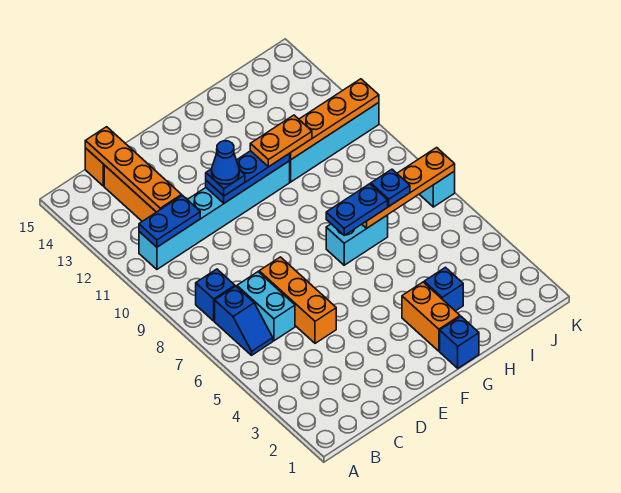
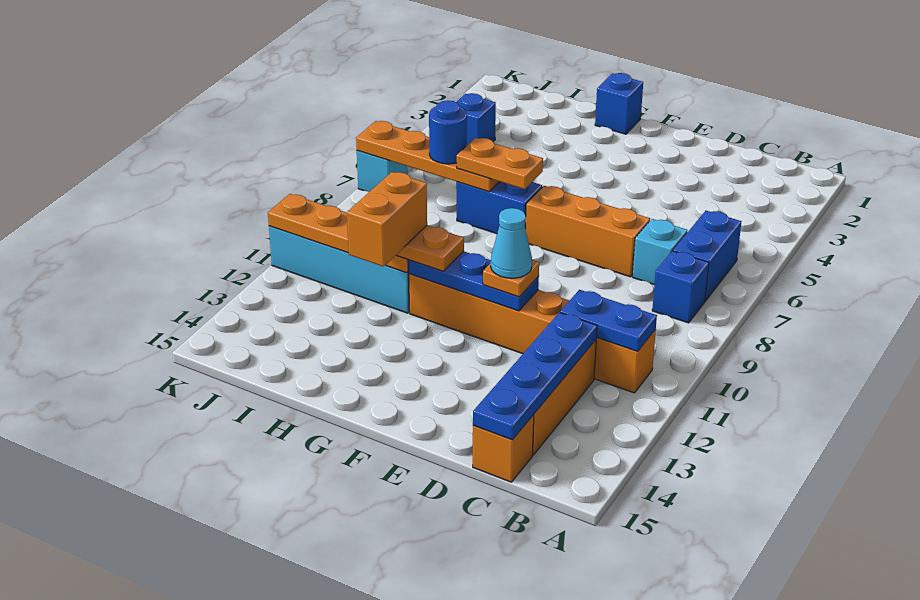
blue slope B6:B7 level 1 top 7 -> blue brick B6:B7 level 1
cyan brick B11:G11 level 1 -> orange brick B11:G11 level 1
cyan brick C6:C7 level 1 -> cyan brick C7 level 1
orange plate C12:C15 level 2 -> blue plate C12:C15 level 2
orange brick D5:D7 level 1 -> orange brick D7:F7 level 1
blue plate E11 level 3 -> orange plate E11 level 3
blue cone E11 level 4 -> cyan cone E11 level 4
orange brick G2:G3 level 1 -> orange brick H11:H12 level 4
cyan brick G7:H7 level 1 -> blue brick G7:H7 level 1
blue plate G7:H7 level 3 -> orange plate G7:H7 level 3
blue brick H3 level 1 -> blue brick J4 level 1
blue plate I7 level 3 -> blue round brick I7 level 3

